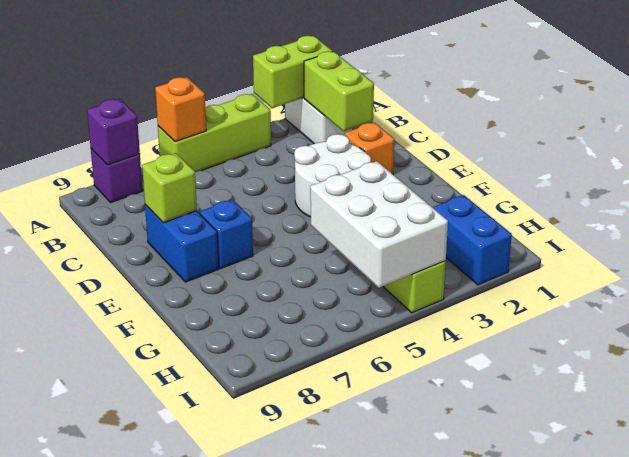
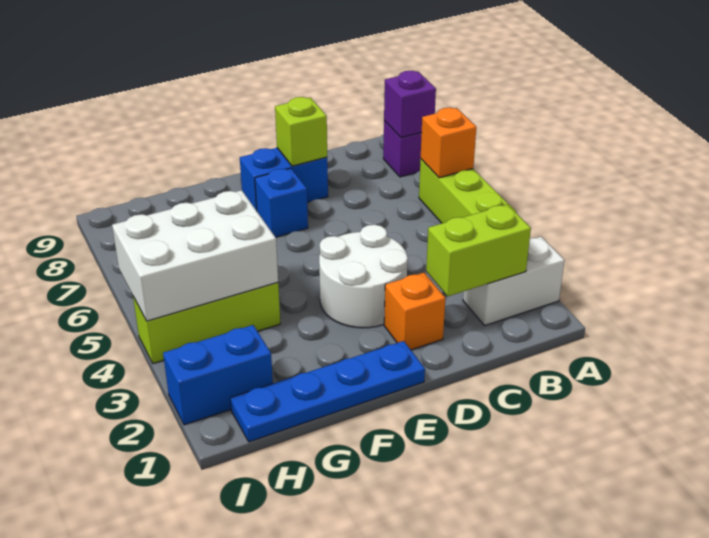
lime brick A2:A3 level 2 -> none
none -> blue plate E1:H1 level 1

